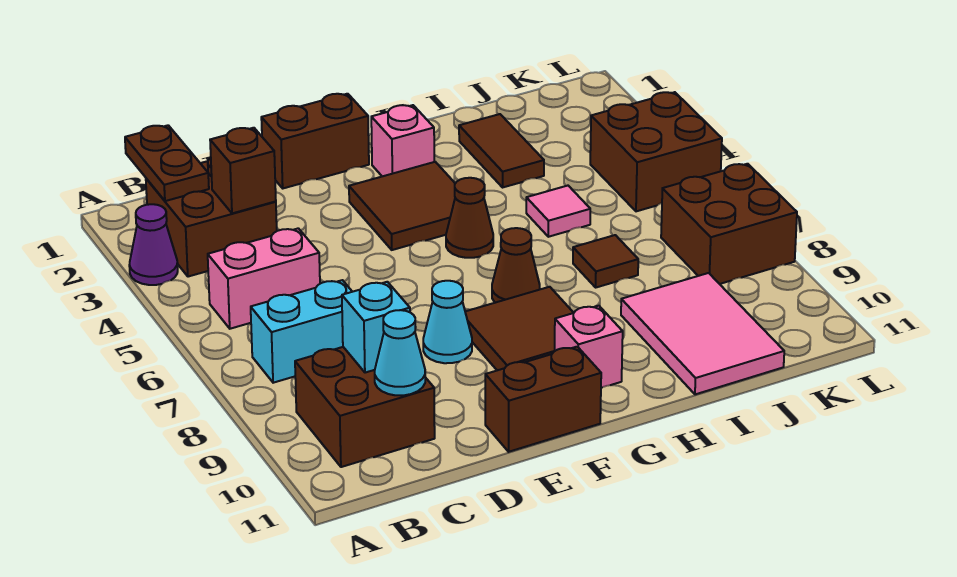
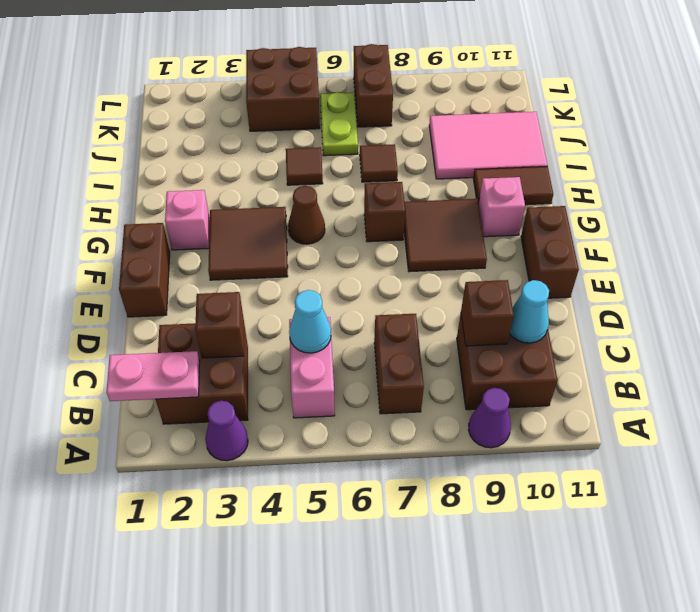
none -> purple cone A9 level 1
brown plate B1:B2 level 2 -> pink plate B1:B2 level 2
cyan brick B7:C7 level 1 -> brown brick B7:C7 level 1
cyan brick C9 level 2 -> brown brick C9 level 2
cyan cone E8 level 1 -> cyan cone C5 level 2
brown cone G7 level 1 -> brown brick G7 level 1
brown tile I2:I3 level 1 -> brown tile H10:H11 level 1
pink tile I5 level 1 -> brown tile I5 level 1
none -> lime plate J6:K6 level 1
brown brick K7:L8 level 1 -> brown brick K7:L7 level 1

